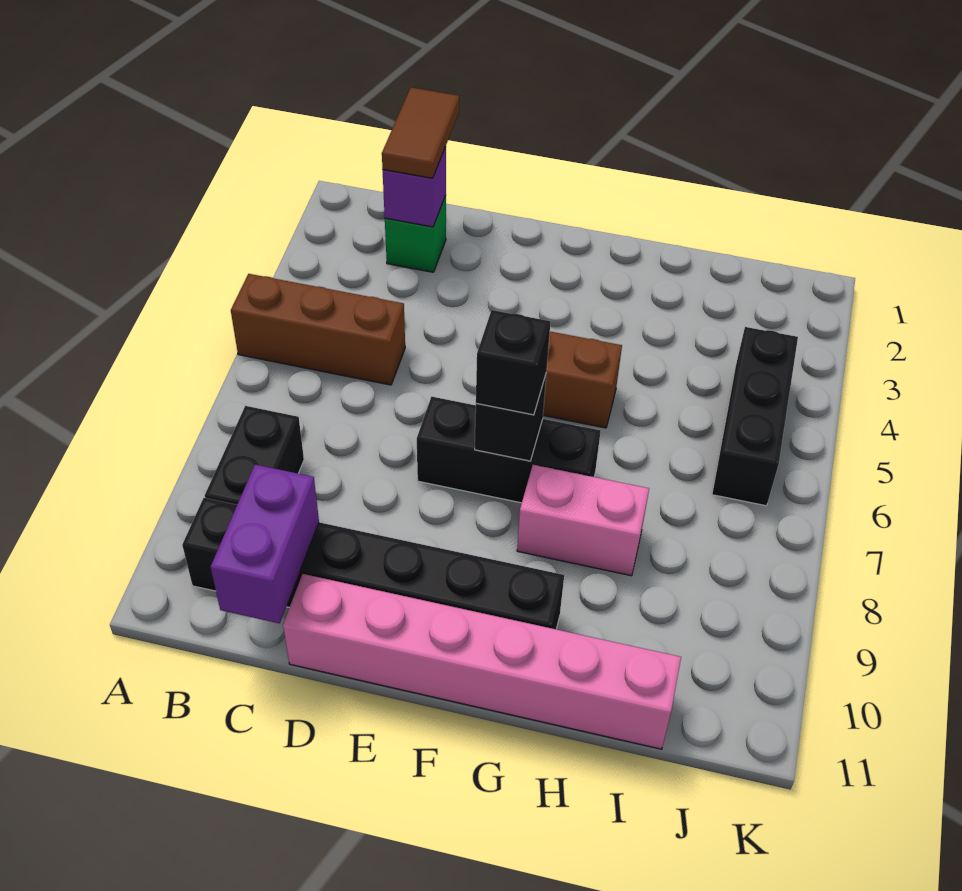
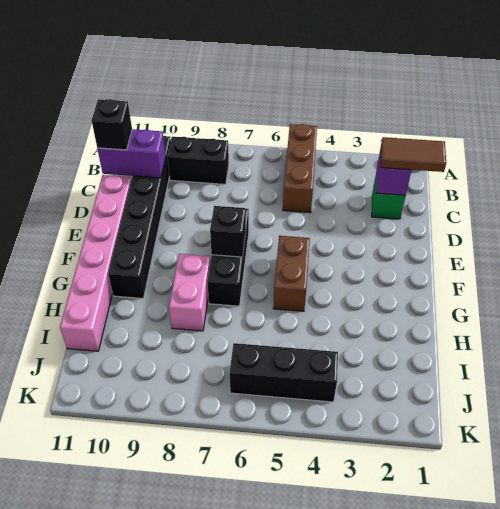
black brick F7 level 3 -> black brick C11 level 3

